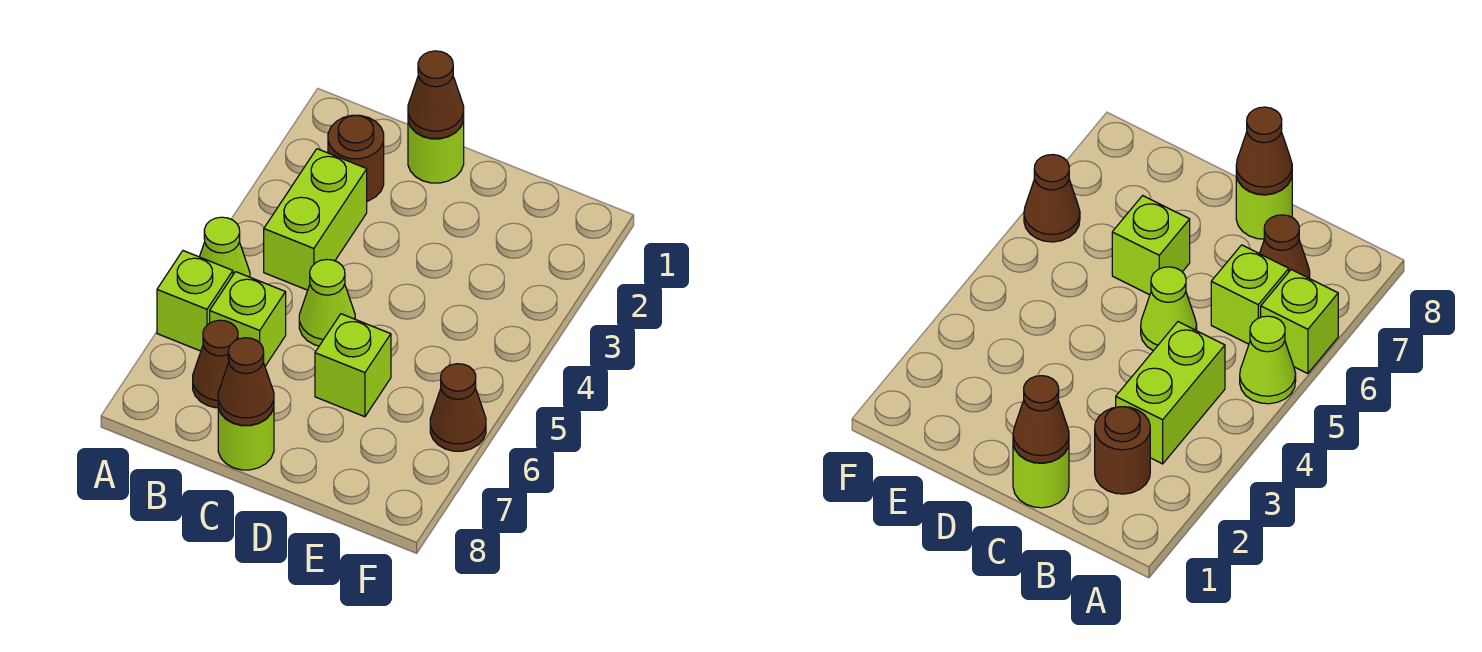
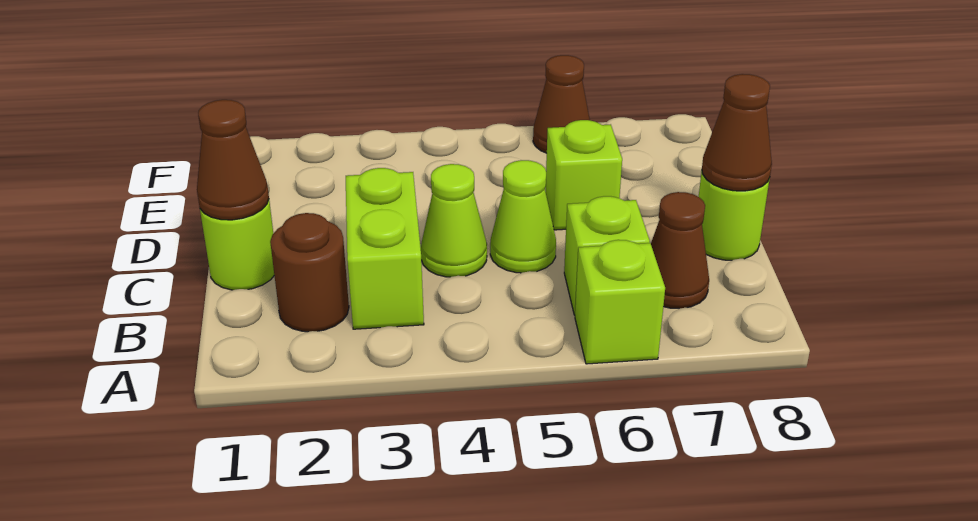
lime cone A5 level 1 -> lime cone C4 level 1
lime brick B3:B4 level 1 -> lime brick B3:C3 level 1

